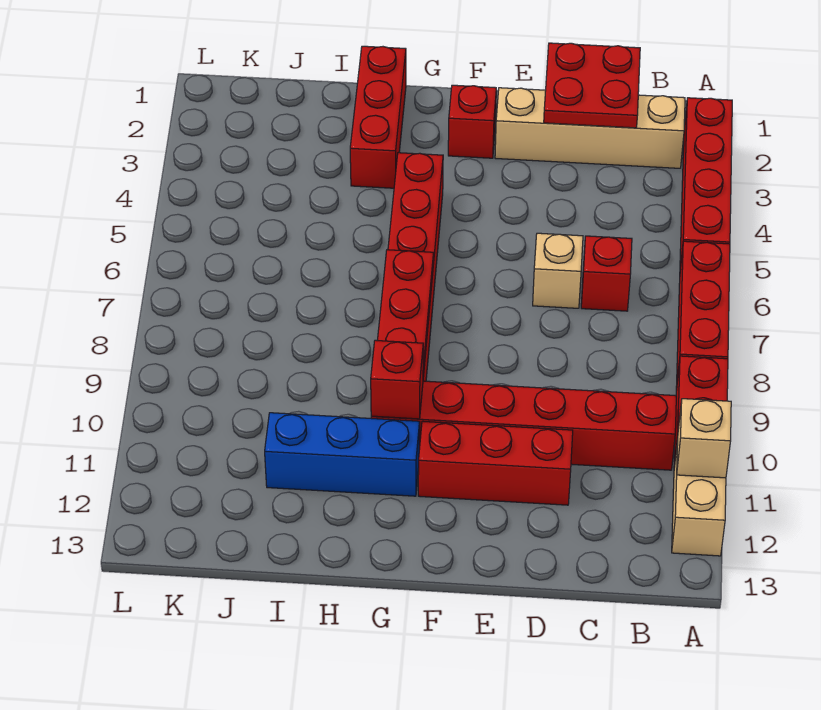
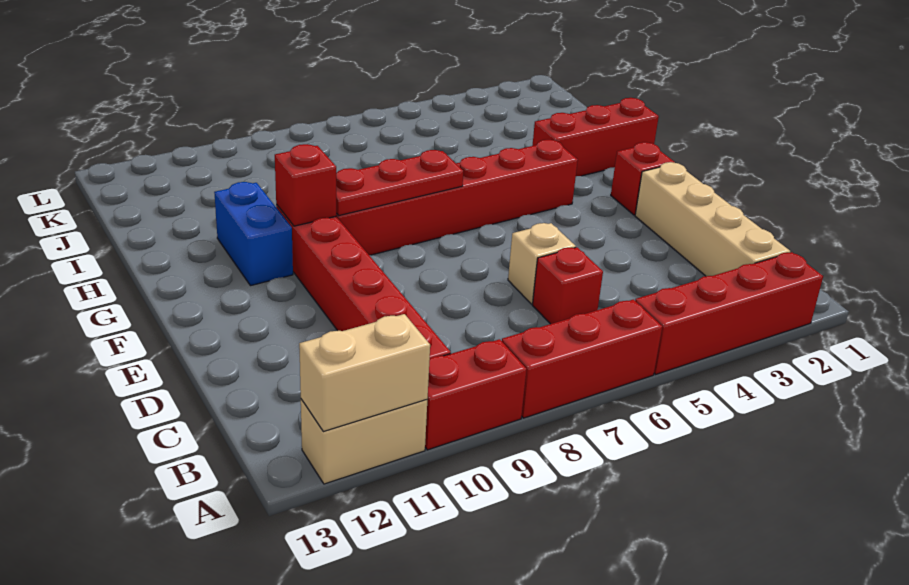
tan brick A11 level 2 -> tan brick A11:A12 level 2
red plate C1:D2 level 2 -> none
red brick D11:F11 level 1 -> none
blue brick G11:I11 level 1 -> blue brick G11:H11 level 1

